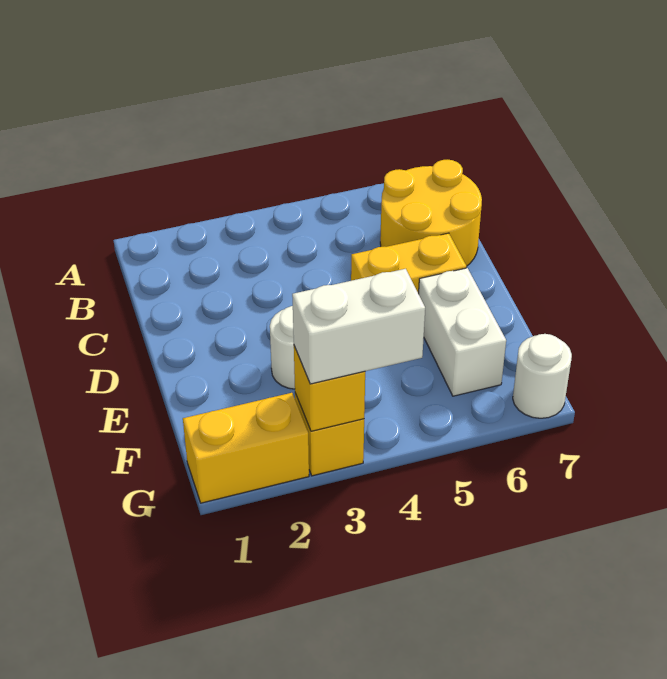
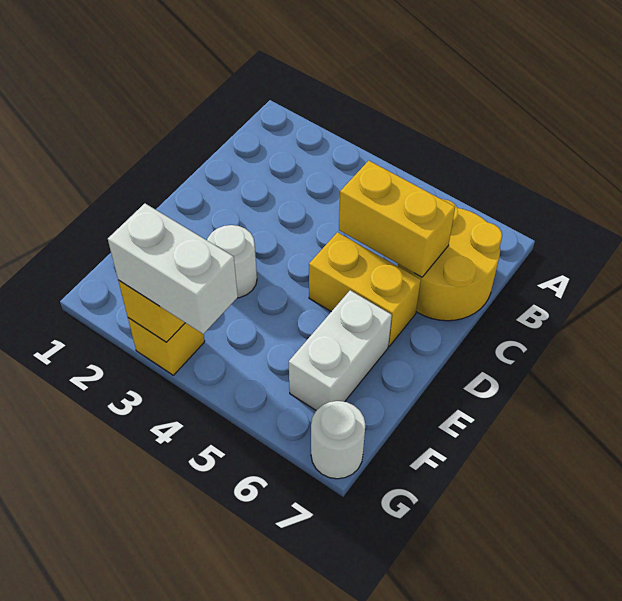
yellow brick G1:G2 level 1 -> yellow brick C5:C6 level 2

